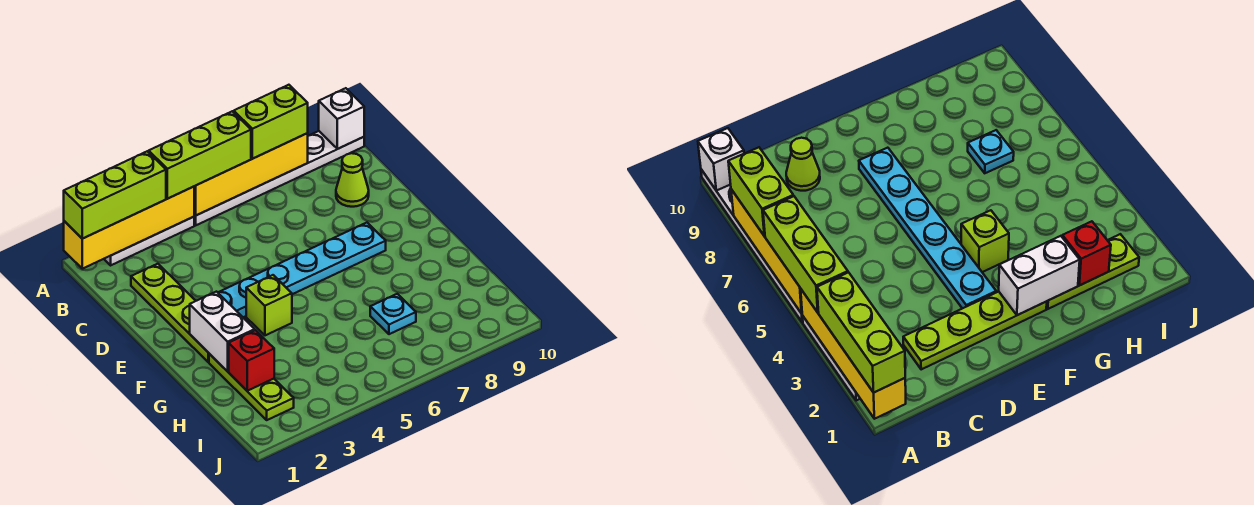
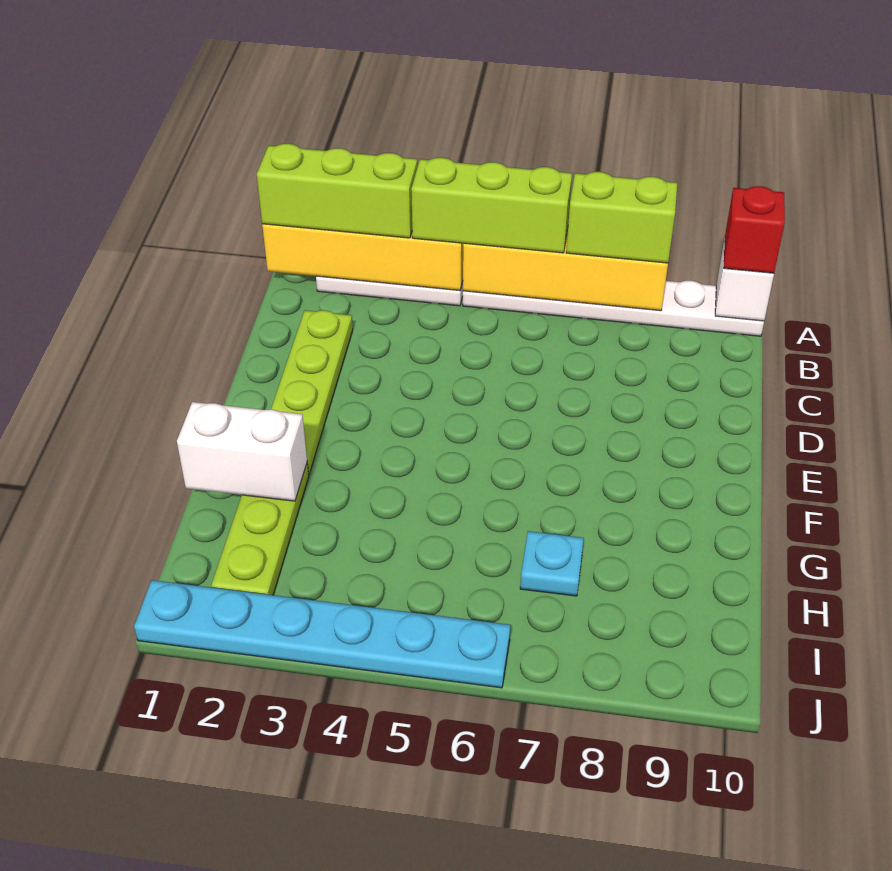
lime cone C9 level 1 -> none
cyan plate E3:E8 level 1 -> cyan plate J1:J6 level 1
white brick F2:G2 level 2 -> white brick G1:G2 level 2
lime brick F4 level 1 -> none
red brick H2 level 2 -> red brick A10 level 3

